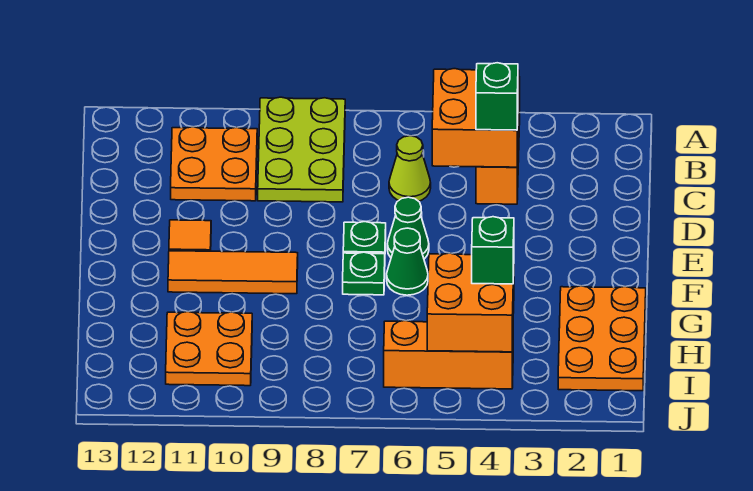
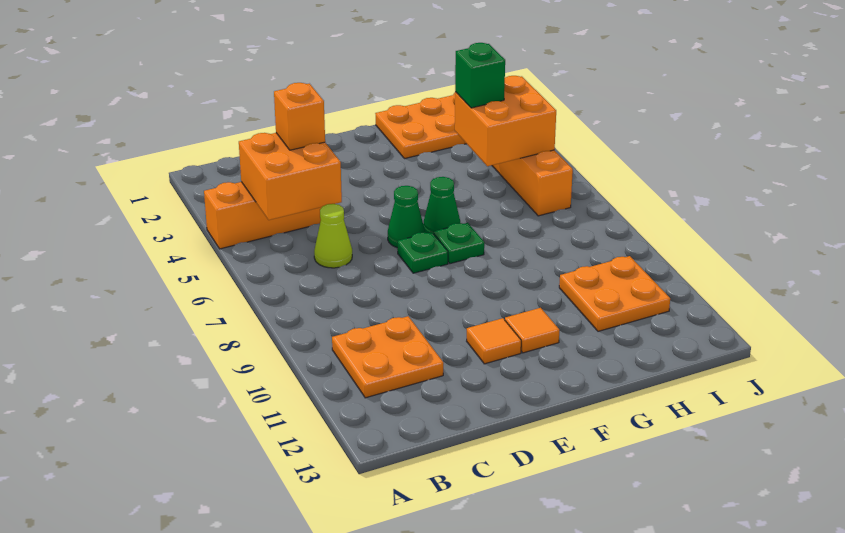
lime plate A8:C9 level 1 -> none
green brick C4 level 3 -> orange brick C4 level 3
orange tile F9:F11 level 1 -> orange tile F11 level 1

